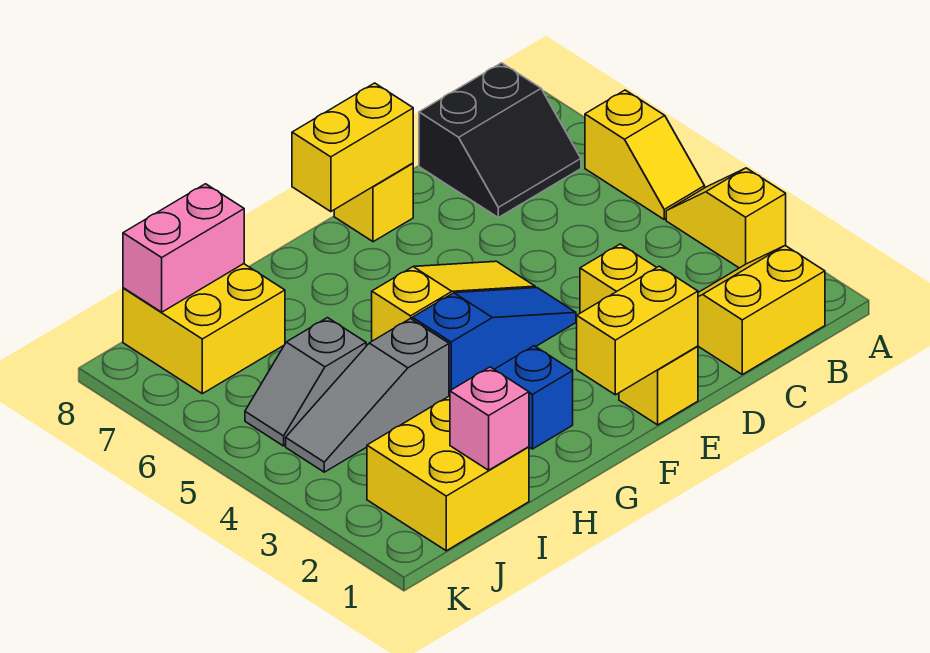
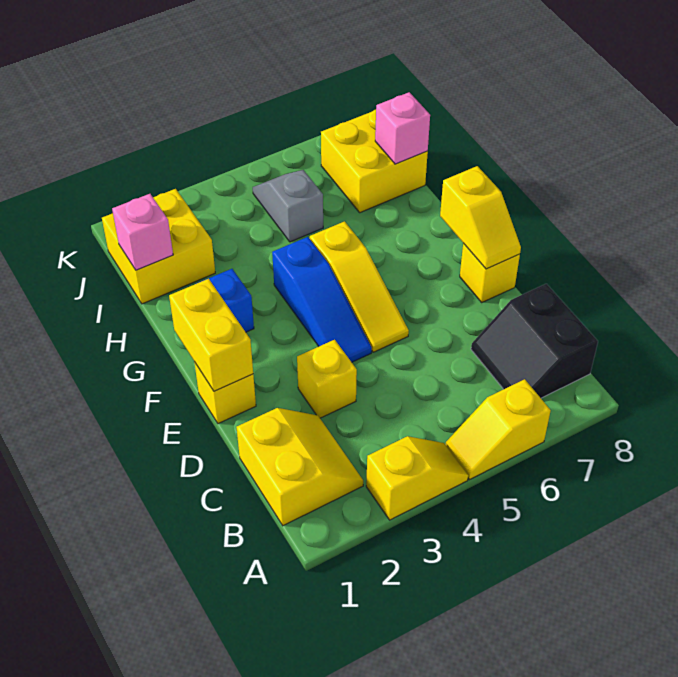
yellow brick E8:F8 level 2 -> yellow slope E8:F8 level 2 top F
grey slope H4:J4 level 1 top H -> none
pink brick I8:J8 level 2 -> pink brick I8 level 2

